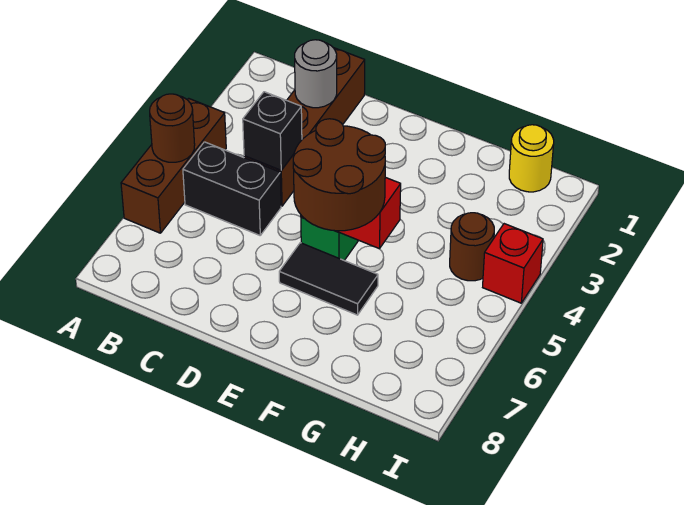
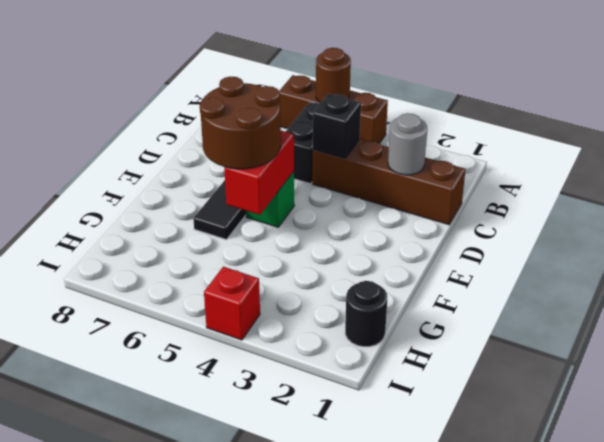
yellow round brick H1 level 1 -> black round brick H1 level 1
brown round brick H4 level 1 -> none

